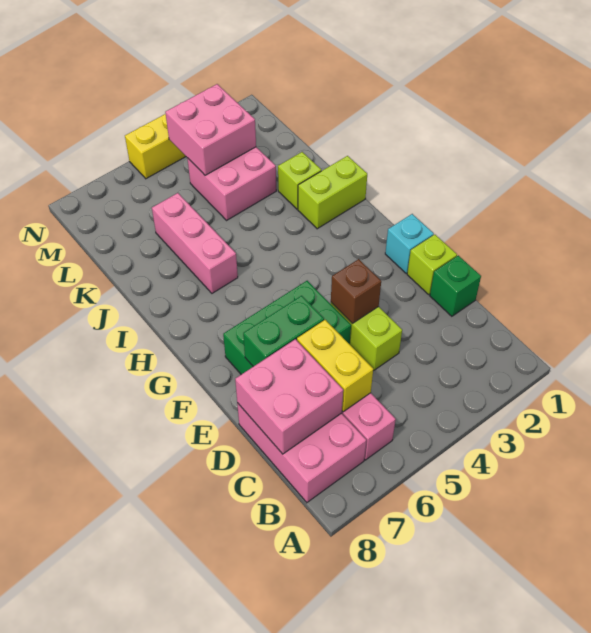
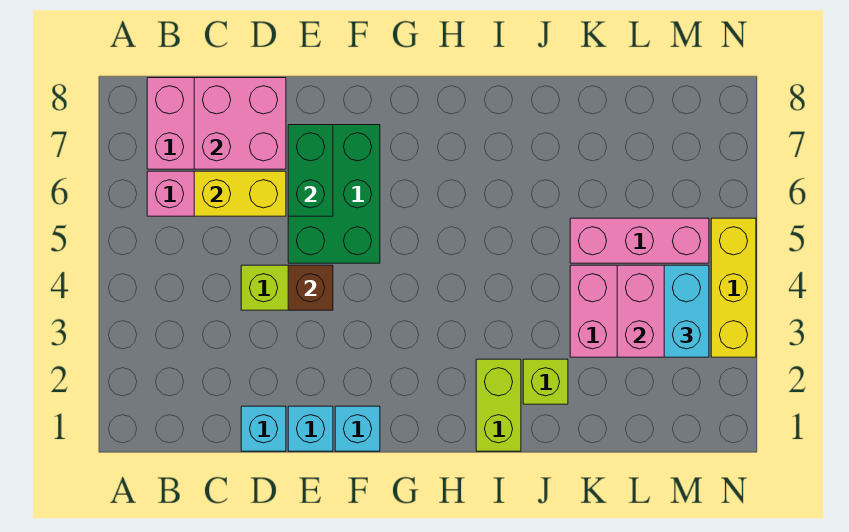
green brick D1 level 1 -> cyan brick D1 level 1
lime brick E1 level 1 -> cyan brick E1 level 1
pink brick I6:K6 level 1 -> pink brick K5:M5 level 1
none -> cyan brick M3:M4 level 3

